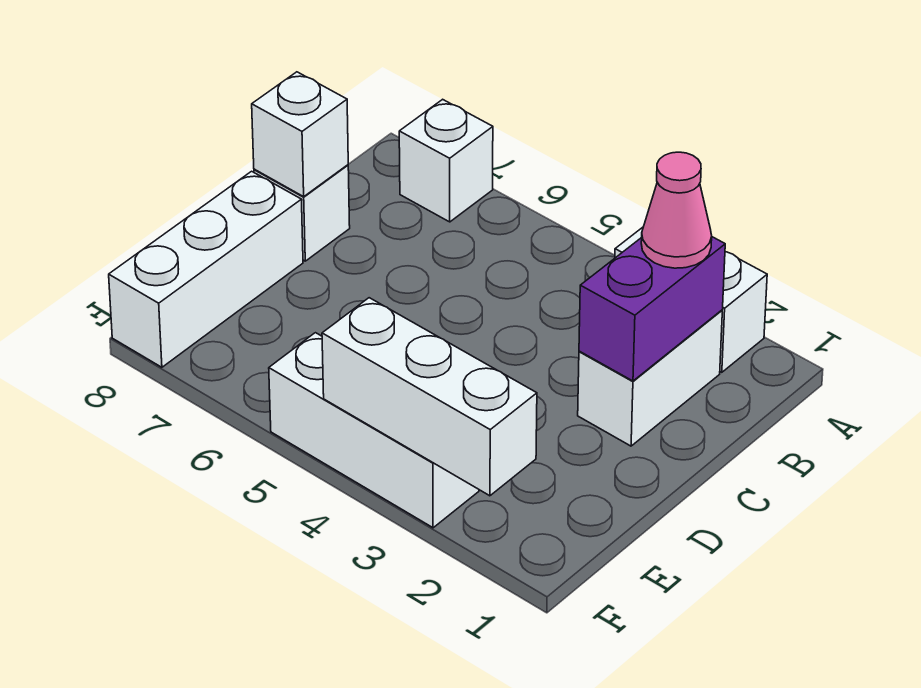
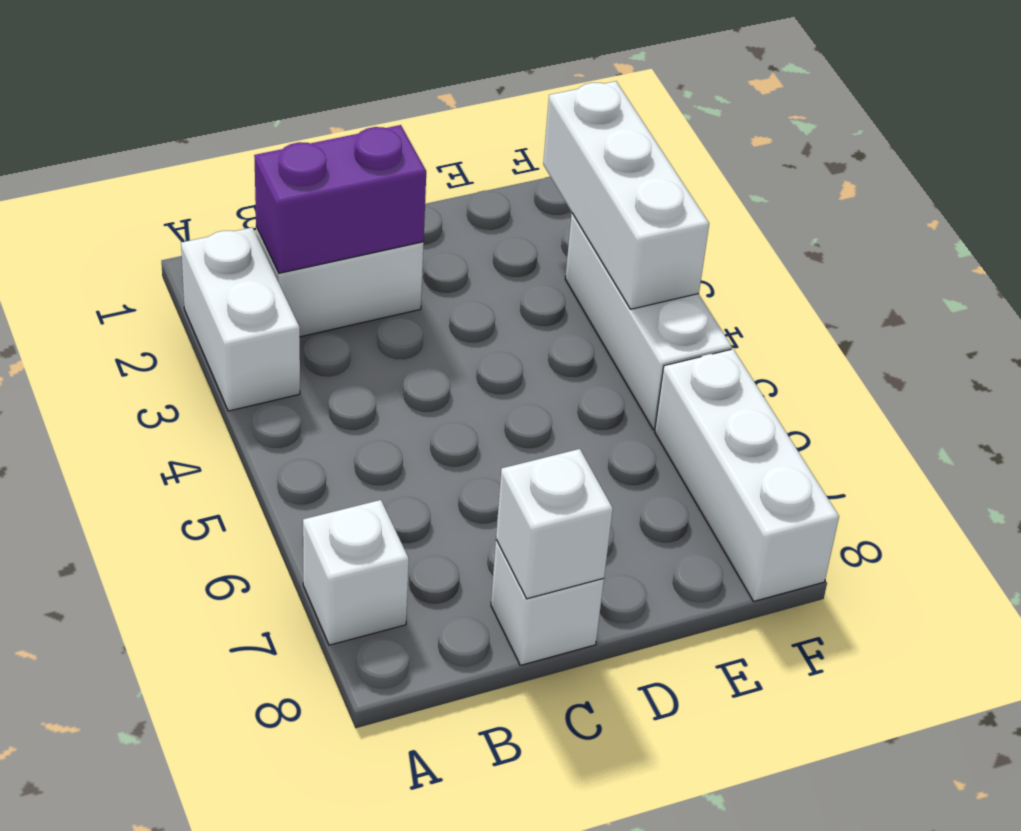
pink cone B2 level 3 -> none
white brick D8:F8 level 1 -> white brick F6:F8 level 1

